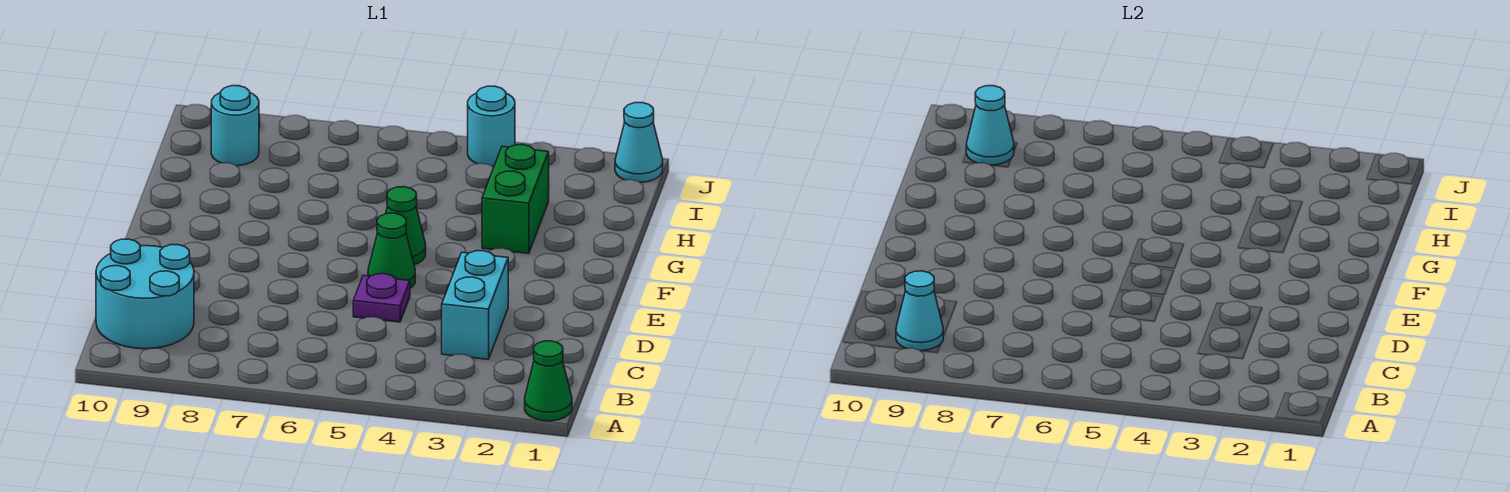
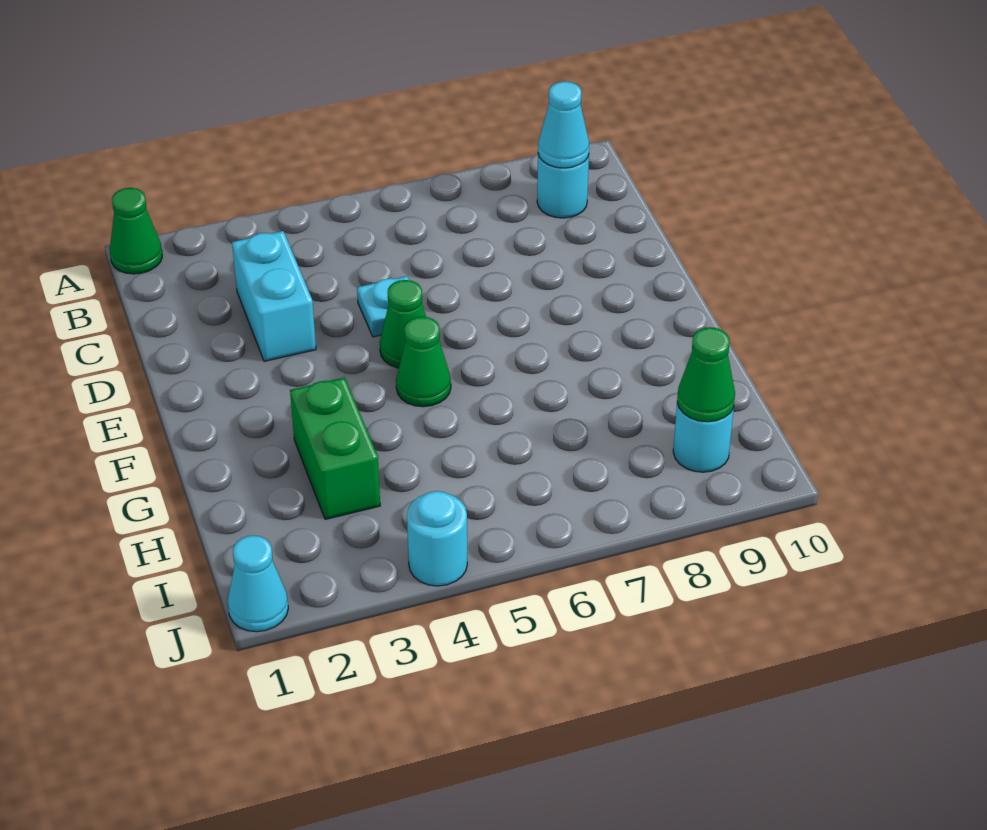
cyan round brick B9:C10 level 1 -> cyan round brick B9 level 1
purple plate D5 level 1 -> cyan plate D5 level 1
cyan cone I9 level 2 -> green cone I9 level 2

